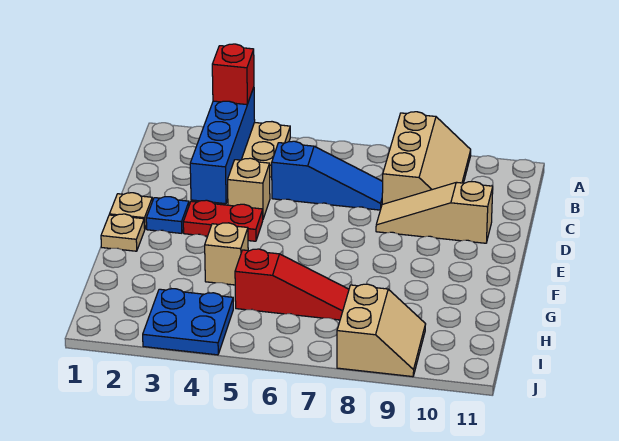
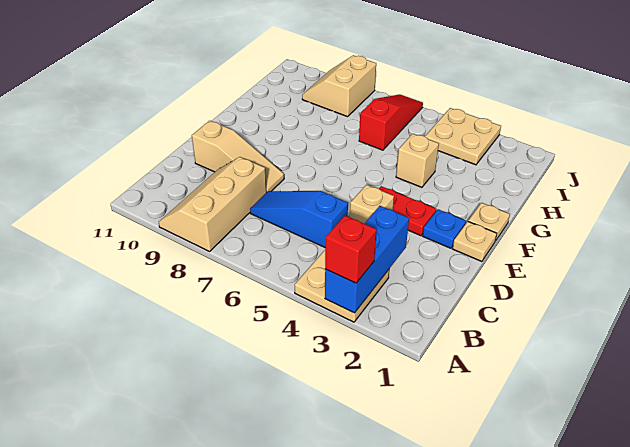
blue brick A3:D3 level 2 -> blue brick A3:C3 level 2
red slope H5:H7 level 1 top 5 -> red slope H6:J6 level 1 top H
blue plate I3:J4 level 1 -> tan plate I3:J4 level 1

